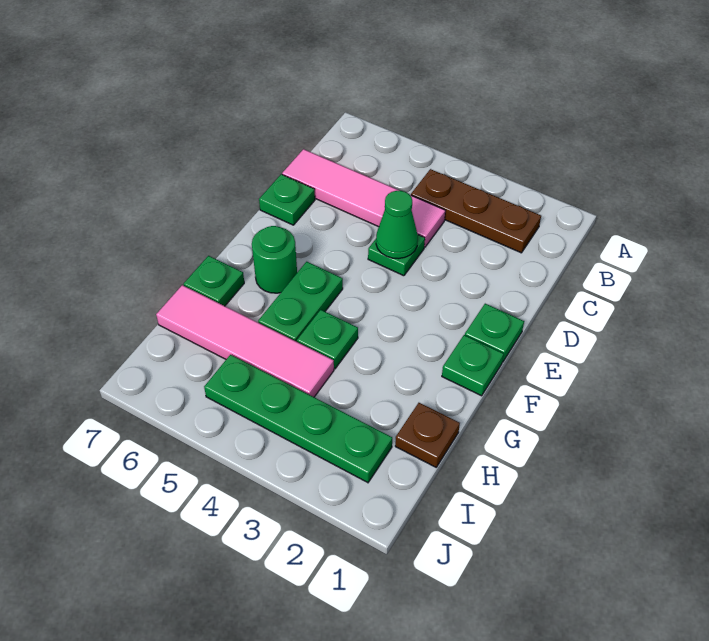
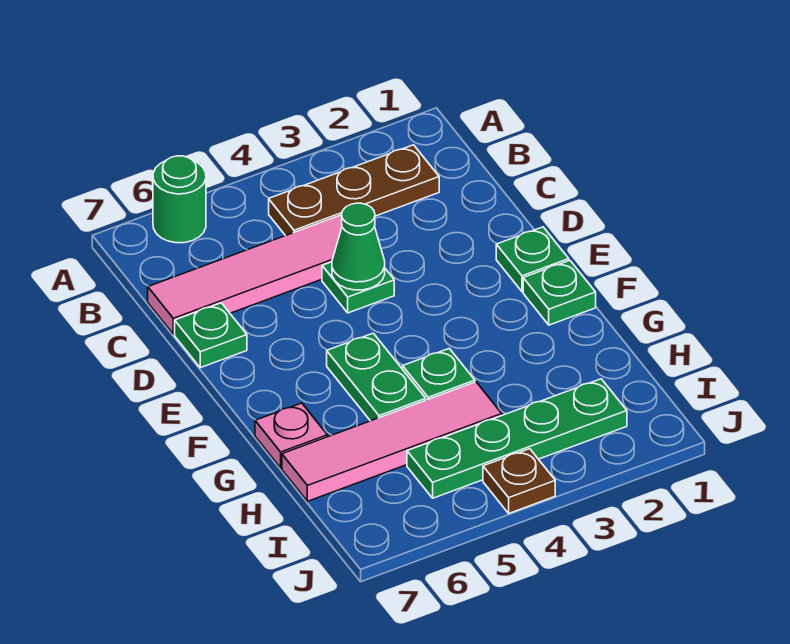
green round brick F6 level 1 -> green round brick A6 level 1
green plate G7 level 1 -> pink plate G7 level 1
brown plate H1 level 1 -> brown plate J4 level 1

